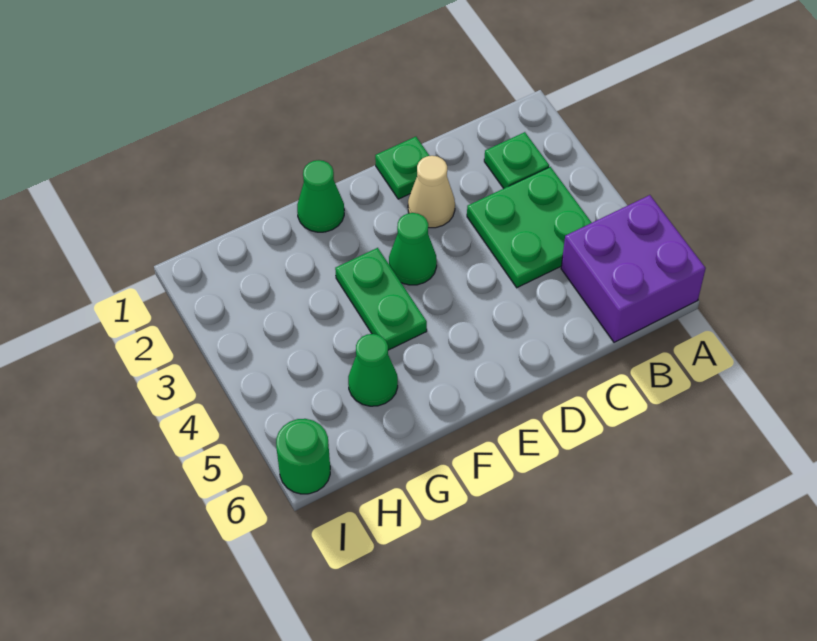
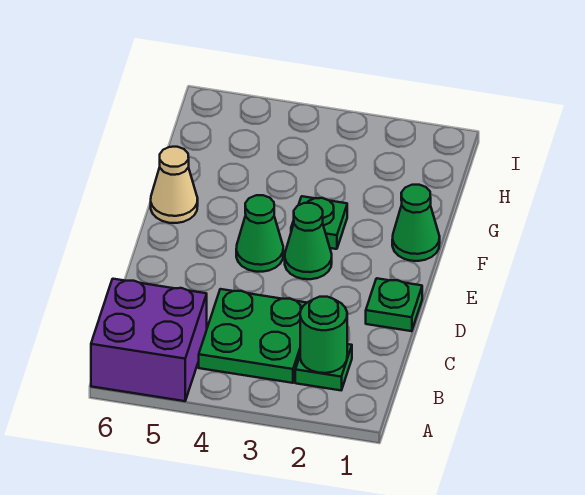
tan cone D2 level 1 -> tan cone F6 level 1
green plate F3:F4 level 1 -> green plate F3 level 1
green cone G5 level 1 -> green cone E4 level 1
green round brick I6 level 1 -> green round brick B2 level 2

